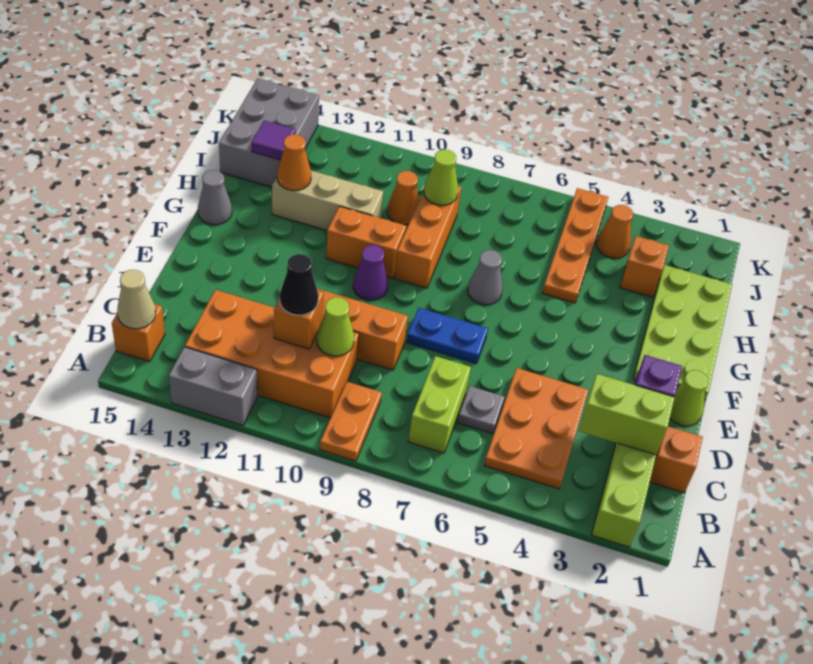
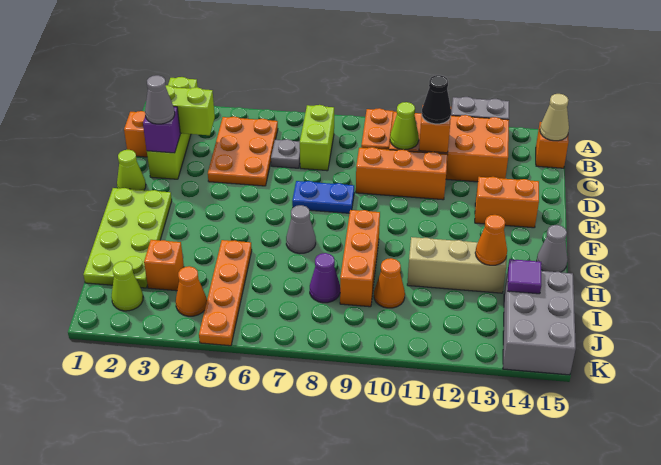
none -> grey cone D2 level 3
purple cone F10 level 1 -> purple cone I8 level 1
orange brick G10:G11 level 1 -> orange brick E13:E14 level 1
lime cone I9 level 2 -> lime cone J2 level 1

